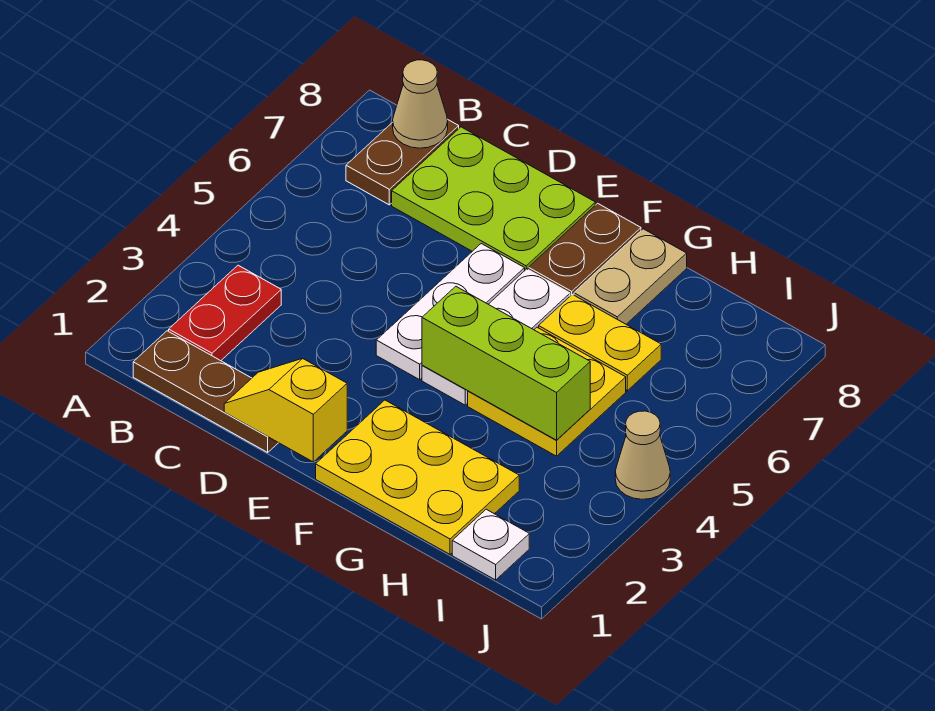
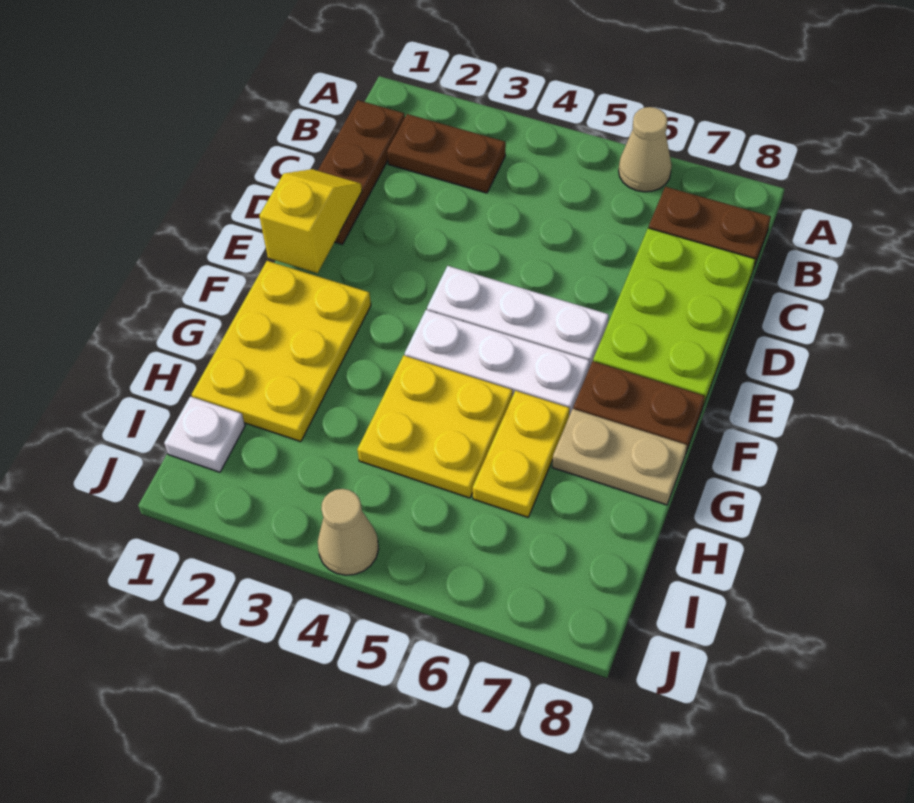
red plate B2:B3 level 1 -> brown plate B2:B3 level 1
tan cone B8 level 2 -> tan cone A6 level 1
lime brick F4:H4 level 2 -> none

